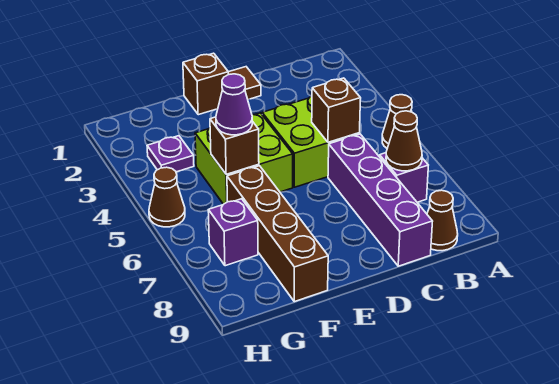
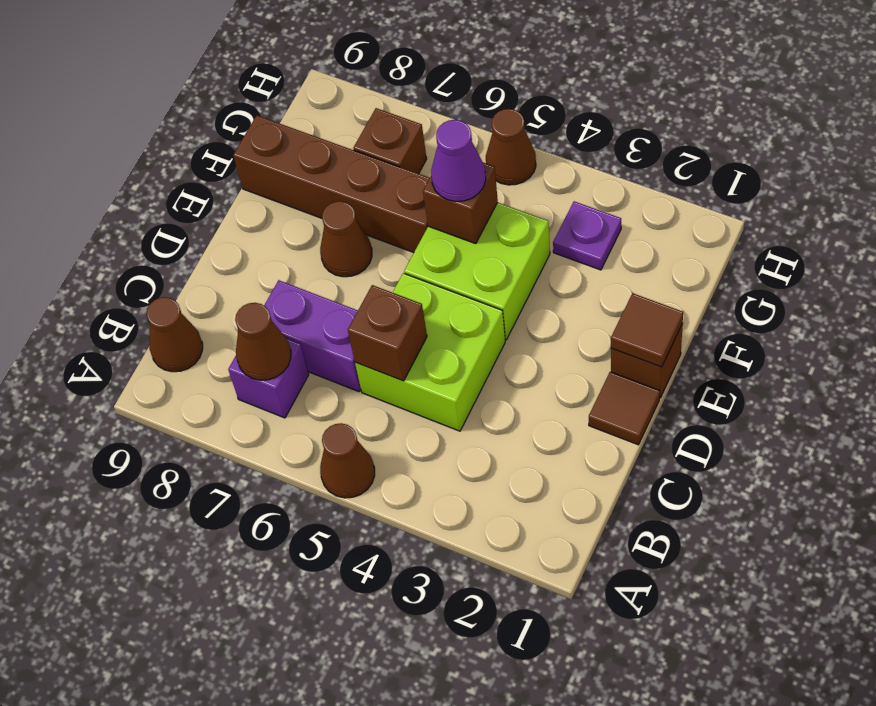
purple brick C6:C9 level 1 -> purple brick C6:C7 level 1
none -> brown tile E1 level 2
none -> brown cone E7 level 1
purple brick G7 level 1 -> brown brick G7 level 1

